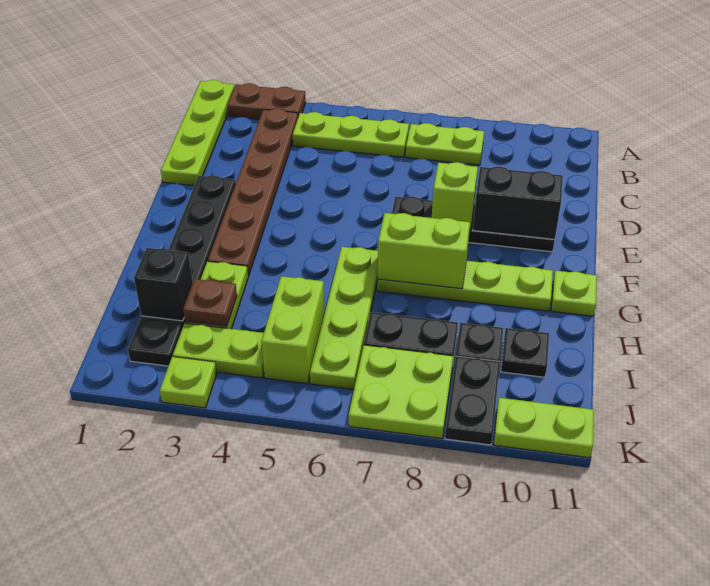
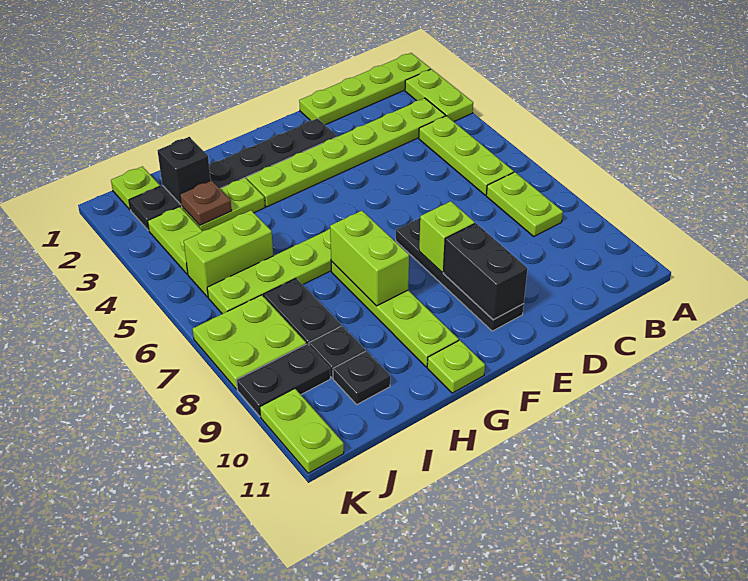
brown plate A2:A3 level 1 -> lime plate A2:A3 level 1
brown plate B3:G3 level 1 -> lime plate B3:G3 level 1
lime plate K3 level 1 -> lime plate J1 level 1

